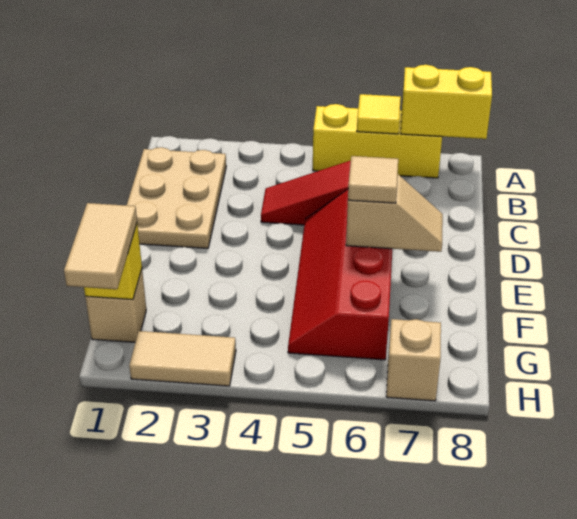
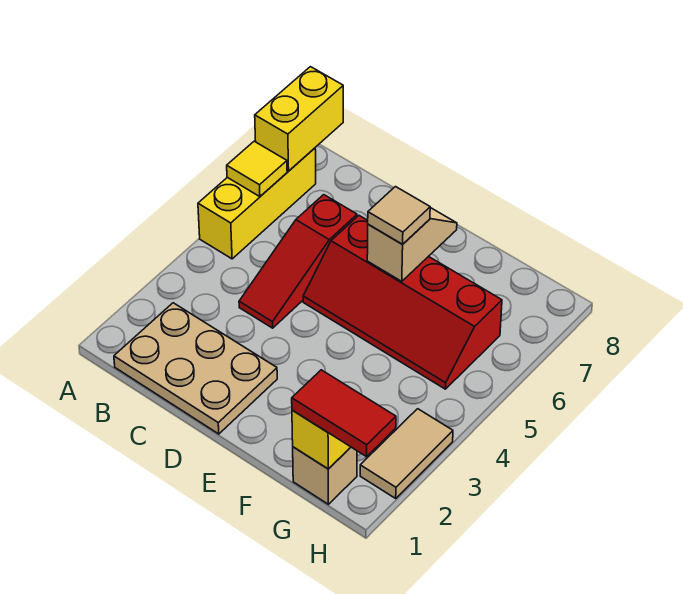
tan tile G1:H1 level 3 -> red tile G1:H1 level 3
tan brick H7 level 1 -> none

